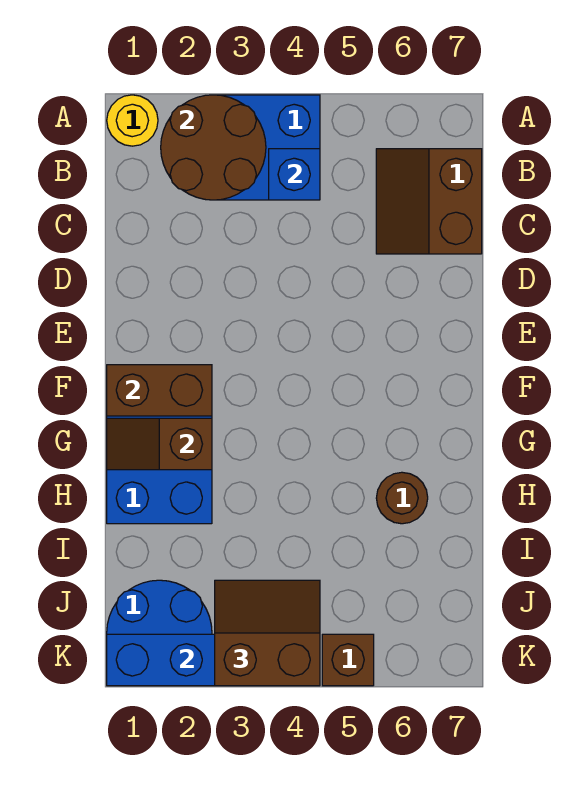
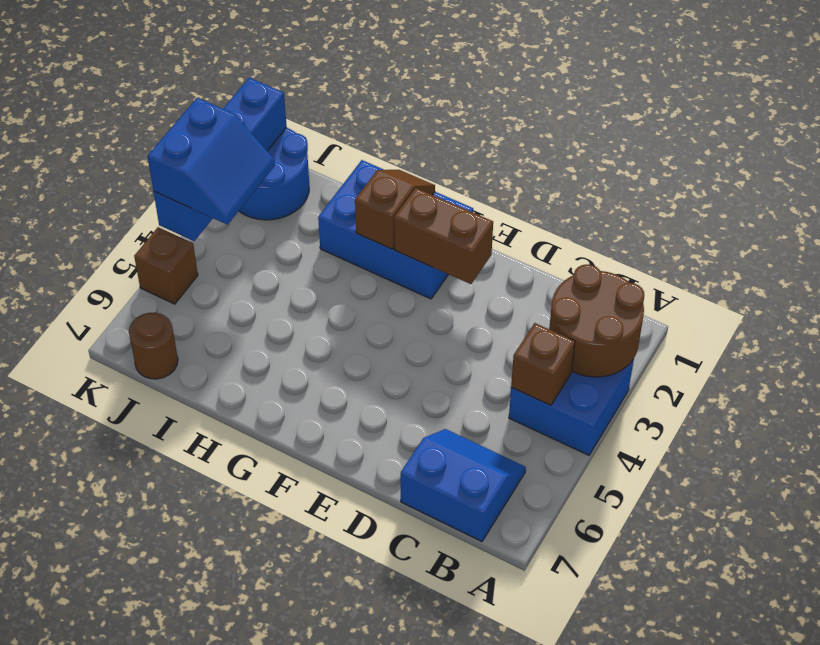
yellow round brick A1 level 1 -> none
blue brick B4 level 2 -> brown brick B4 level 2
brown slope B6:C7 level 1 top 7 -> blue slope B6:C7 level 1 top 7
brown brick F1:F2 level 2 -> brown brick E2:F2 level 2
brown round brick H6 level 1 -> brown round brick J7 level 1
brown slope J3:K4 level 3 top K -> blue slope J3:K4 level 3 top K

